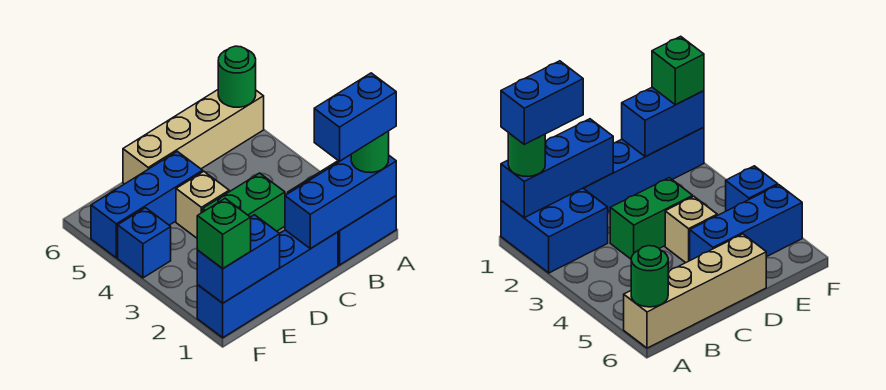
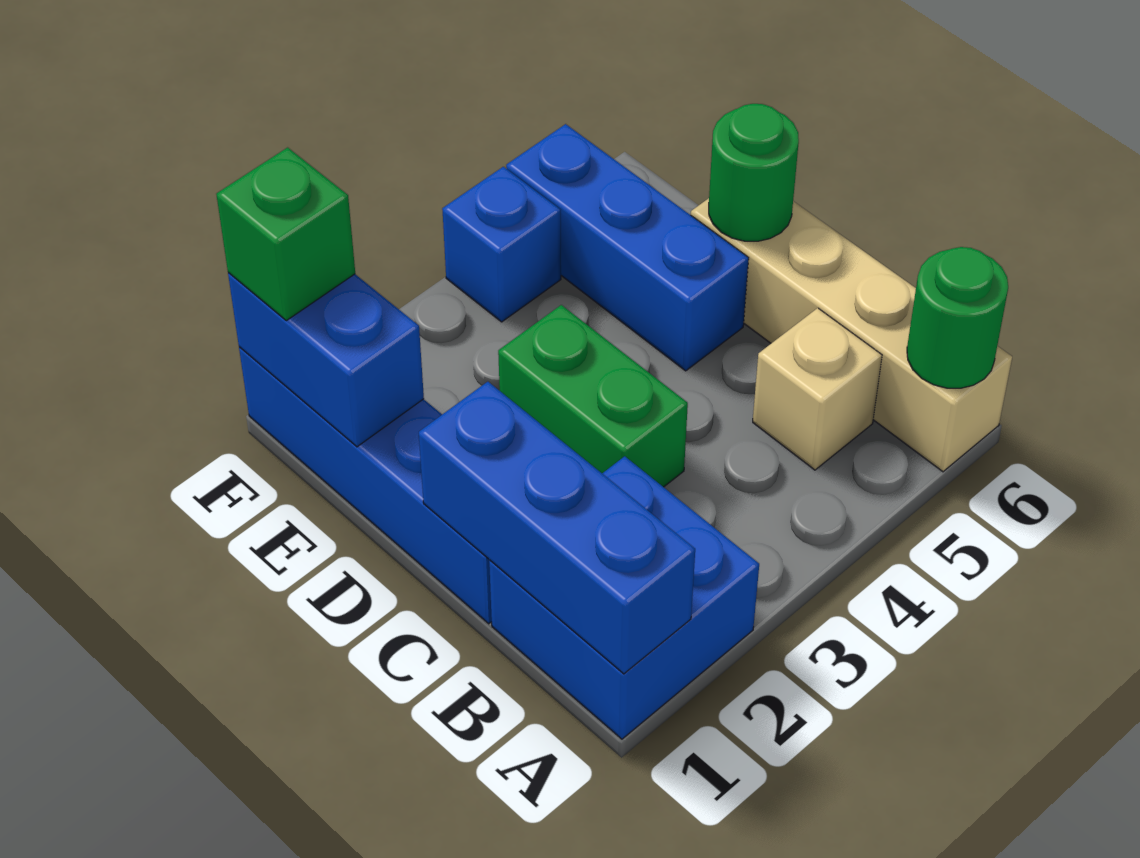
green round brick A1 level 3 -> green round brick D6 level 2
blue brick A1:B1 level 4 -> none
tan brick D4 level 1 -> tan brick B5 level 1

